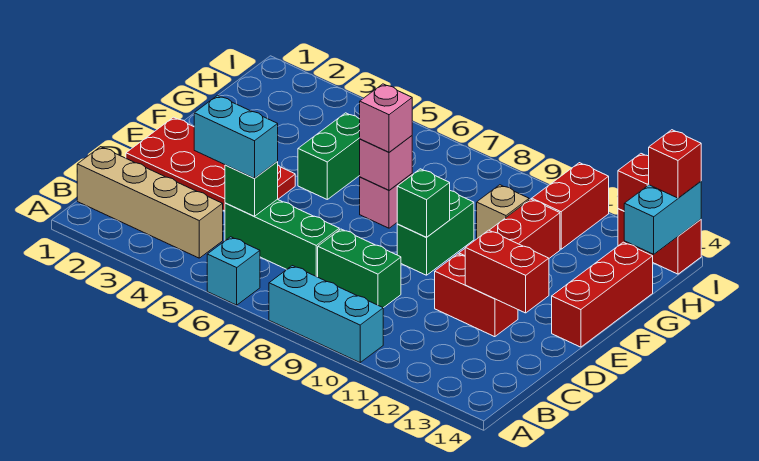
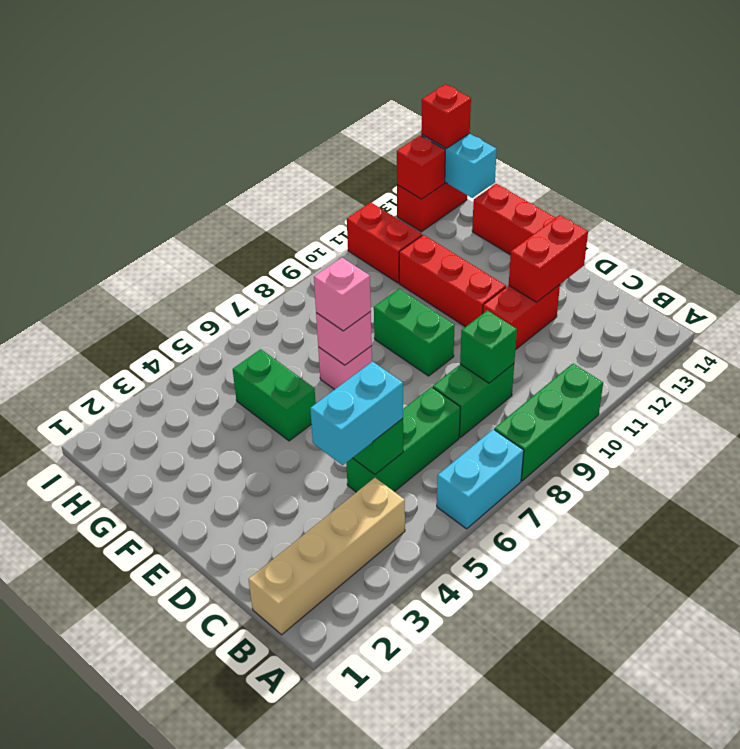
cyan brick A6 level 1 -> cyan brick A6:A7 level 1
cyan brick A8:A10 level 1 -> green brick A8:A10 level 1
red plate D1:E4 level 1 -> none
green brick E9 level 2 -> green brick C9 level 2
tan brick G10 level 1 -> none

